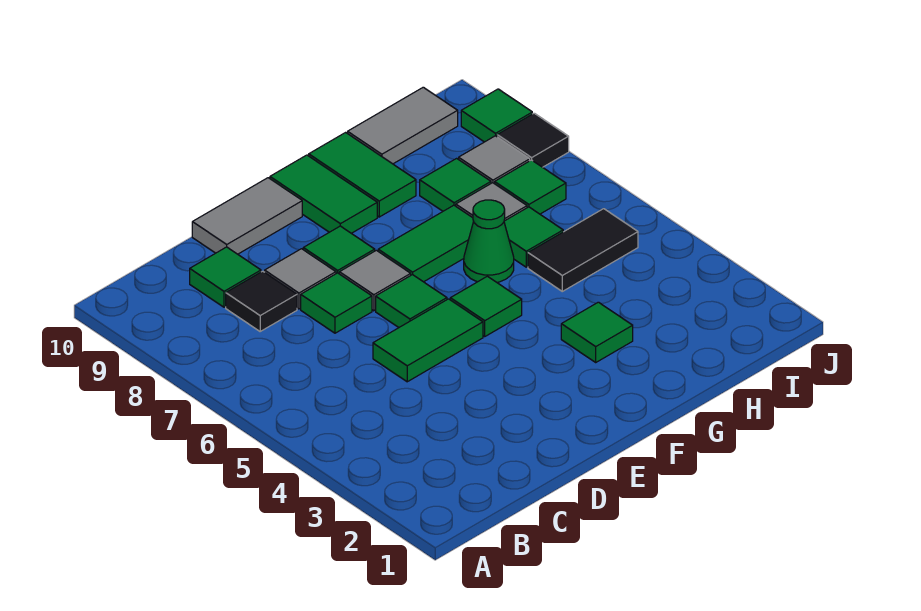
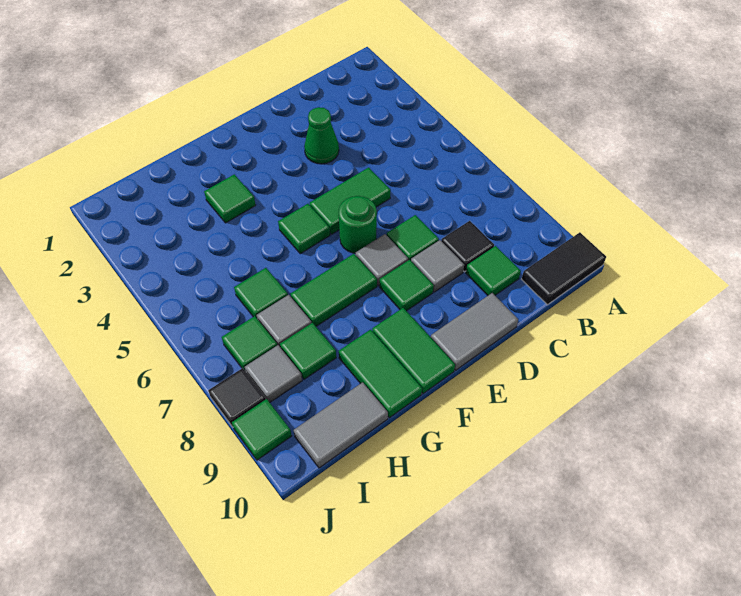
green tile E6 level 1 -> green round brick E6 level 1
green cone G6 level 1 -> green cone D3 level 1
black tile H5:I5 level 1 -> black tile A10:B10 level 1

